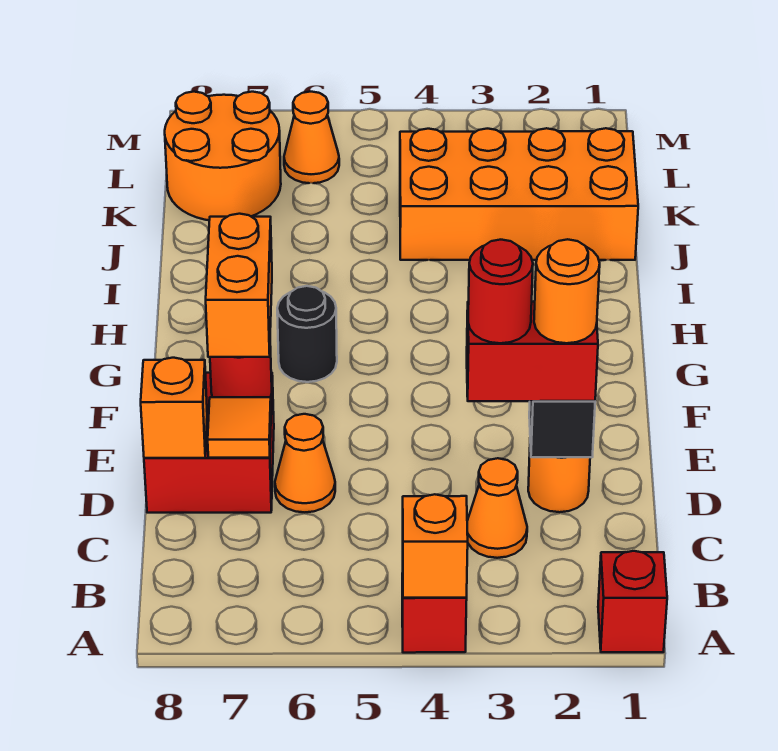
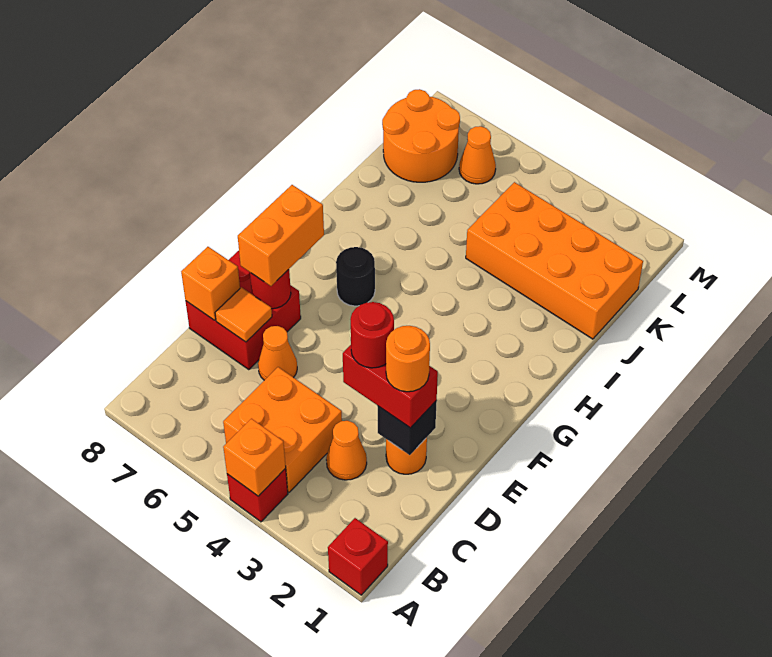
none -> orange brick B4:C5 level 1

